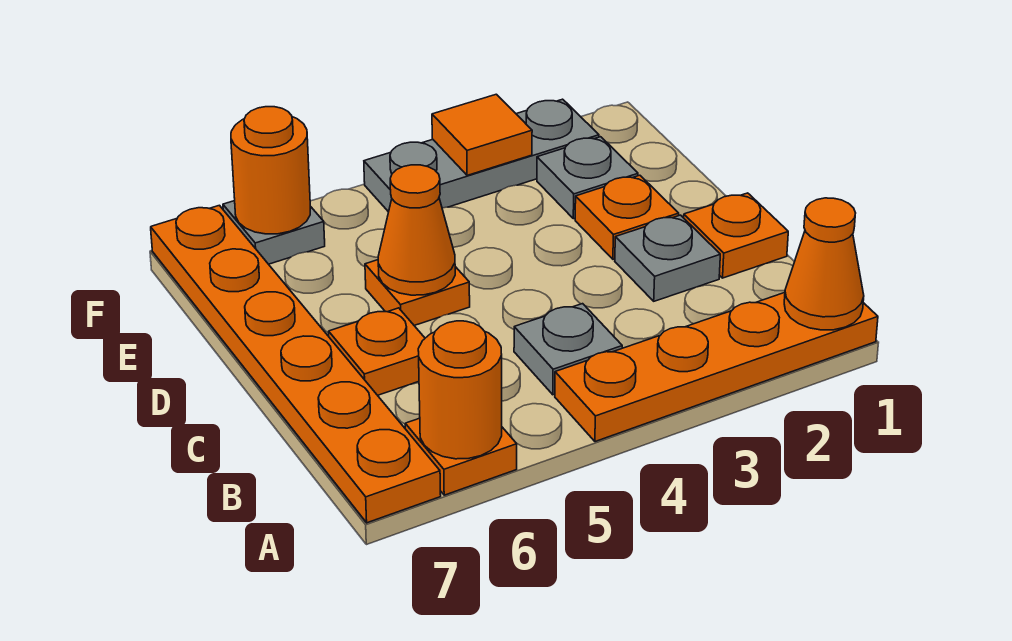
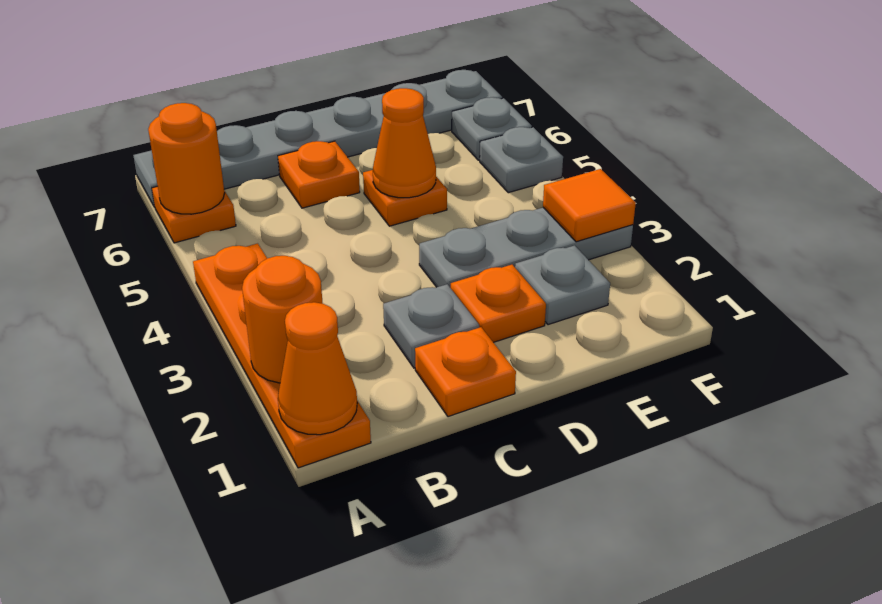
orange plate A7:F7 level 1 -> grey plate A7:F7 level 1
grey plate B4 level 1 -> grey plate F5 level 1
grey plate F2:F4 level 1 -> grey plate D3:F3 level 1
orange round brick F6 level 2 -> orange round brick A2 level 2

